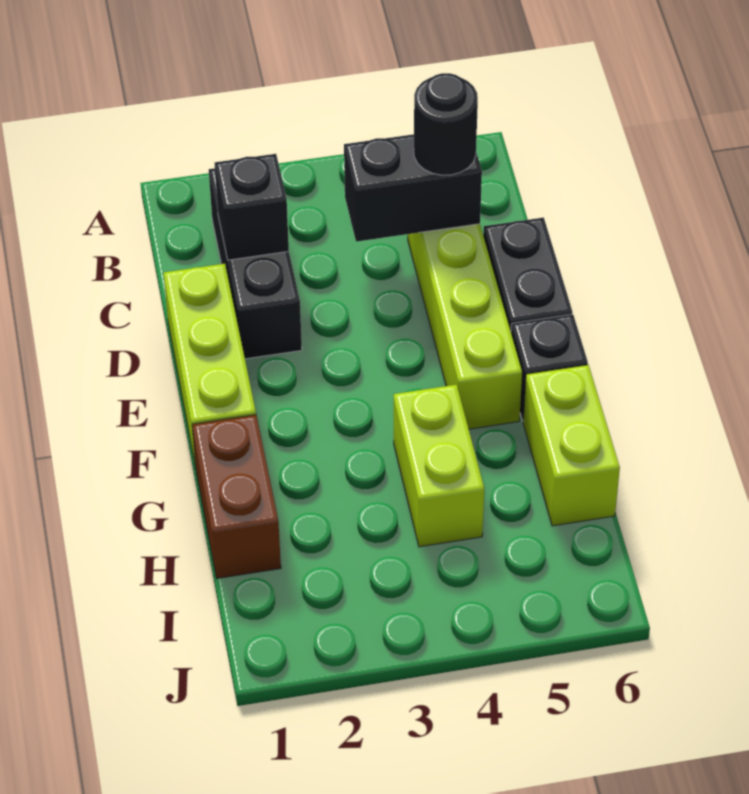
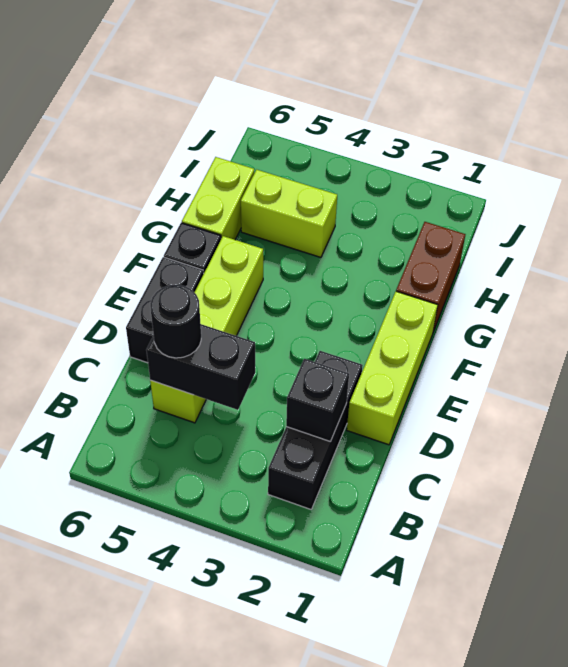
lime brick G4:H4 level 1 -> lime brick H4:H5 level 1

